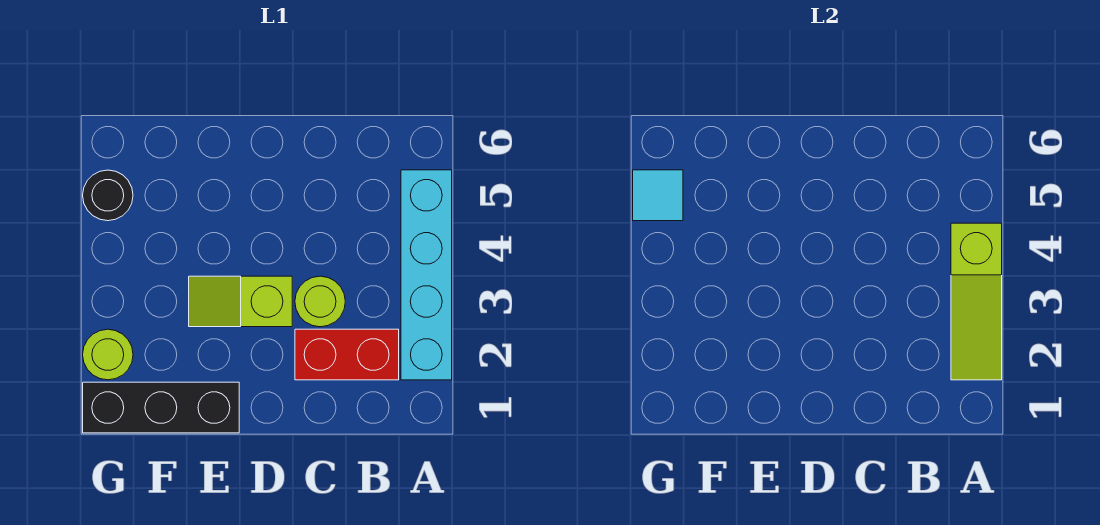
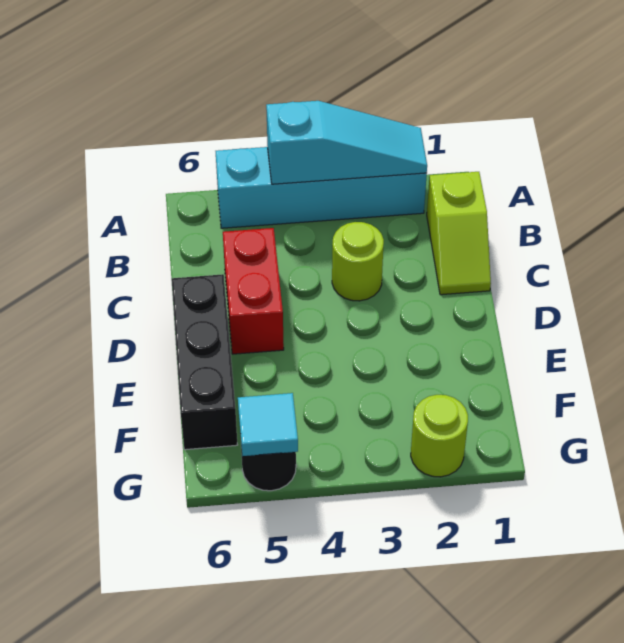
lime slope A2:A4 level 2 top 4 -> cyan slope A2:A4 level 2 top 4
red brick B2:C2 level 1 -> red brick C5:D5 level 1
lime slope D3:E3 level 1 top D -> lime slope B1:C1 level 1 top B
black brick E1:G1 level 1 -> black brick D6:F6 level 1

